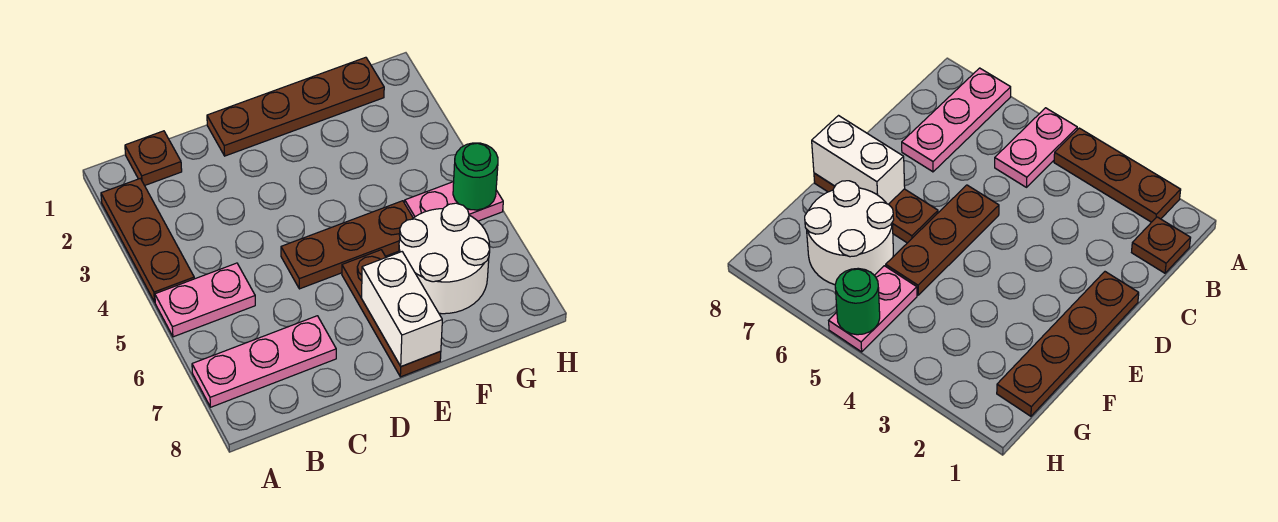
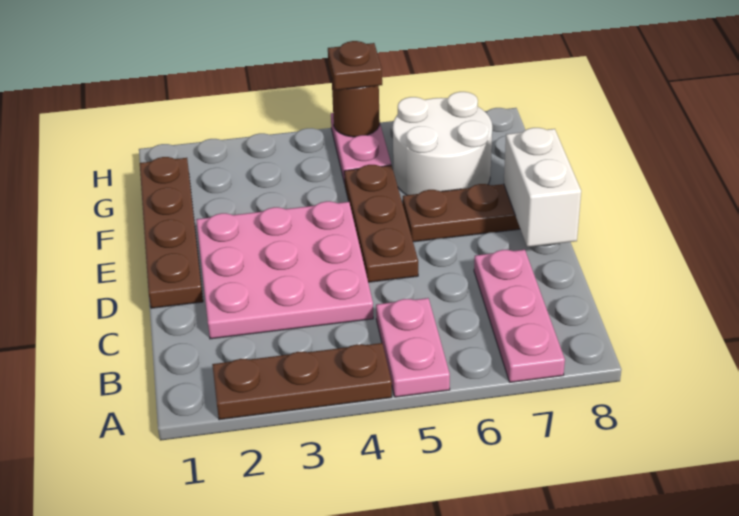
brown plate B1 level 1 -> brown plate H5 level 3
none -> pink plate C2:E4 level 1
white brick E7:E8 level 2 -> white brick D8:E8 level 2
green round brick H5 level 2 -> brown round brick H5 level 2

